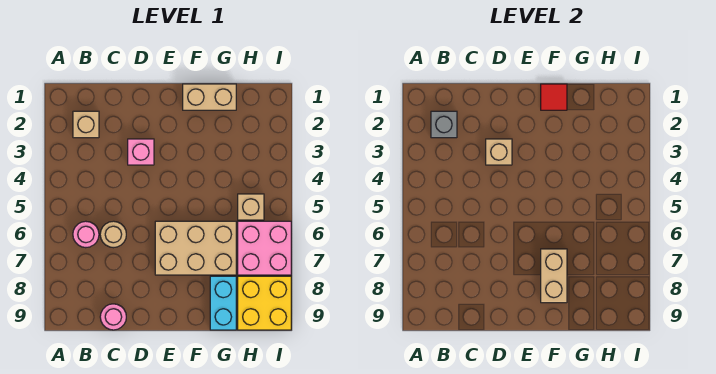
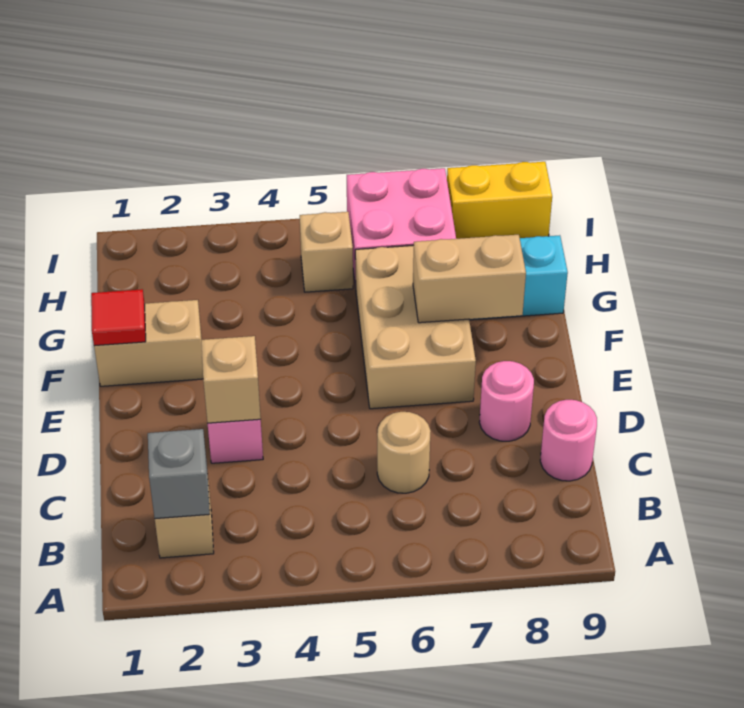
pink round brick B6 level 1 -> pink round brick D8 level 1
tan brick F1:G1 level 1 -> tan brick F1:F2 level 1
yellow brick H8:I9 level 1 -> yellow brick I8:I9 level 1

